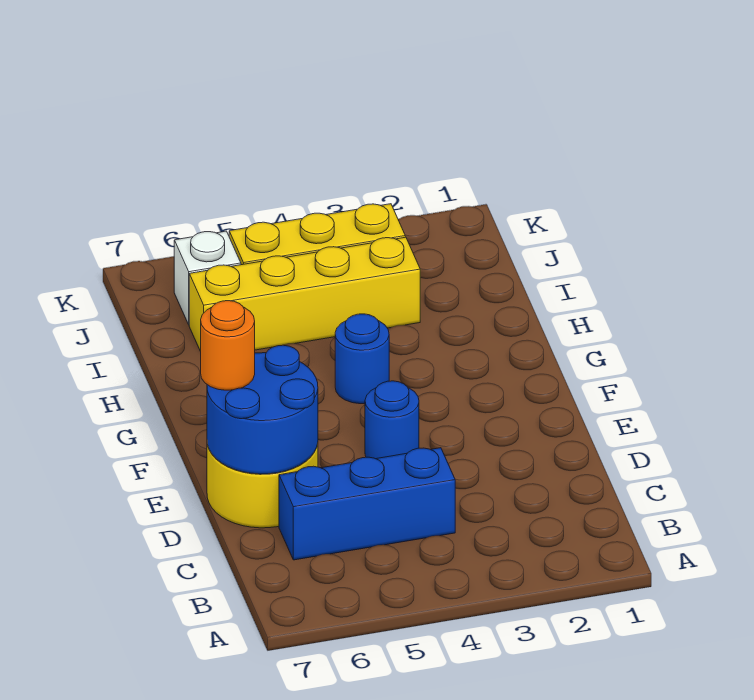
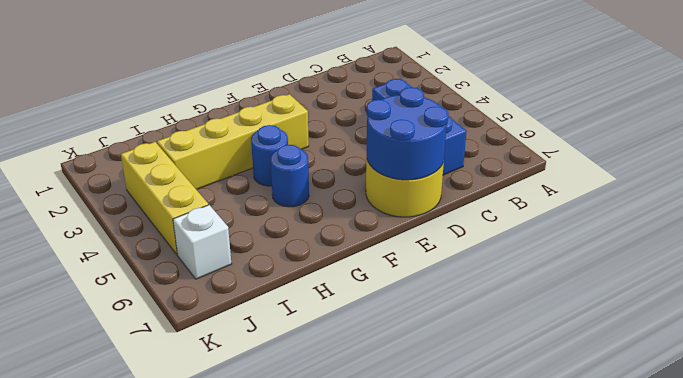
blue round brick E4 level 1 -> blue round brick G5 level 1
orange round brick E7 level 3 -> none
yellow brick I3:I6 level 1 -> yellow brick F3:I3 level 1

